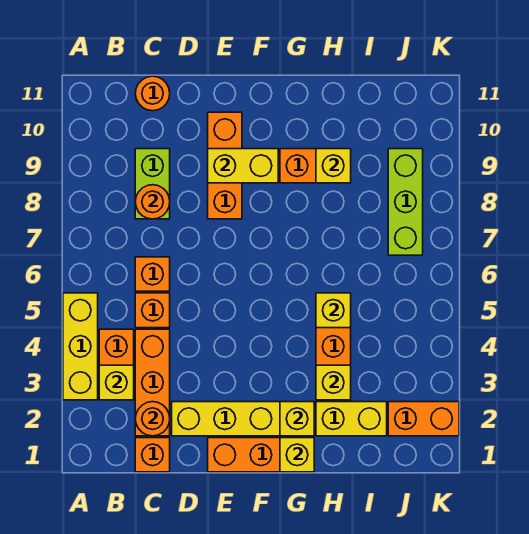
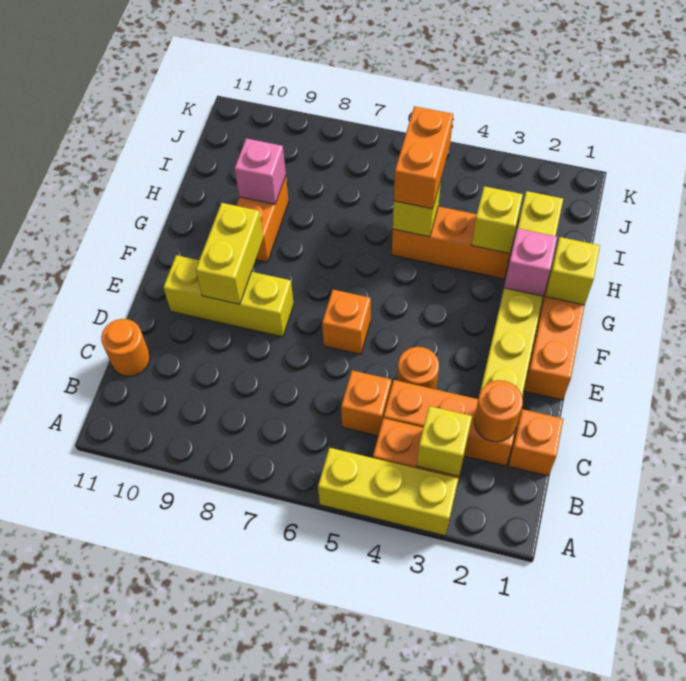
orange brick C6 level 1 -> orange brick E6 level 1
lime brick C8:C9 level 1 -> none
orange round brick C8 level 2 -> orange round brick D4 level 1
orange brick E8:E10 level 1 -> yellow brick E8:E10 level 1
yellow brick G2 level 2 -> pink brick G2 level 2
yellow brick H9 level 2 -> pink brick H9 level 2
orange brick J2:K2 level 1 -> orange brick H5:I5 level 3
lime brick J7:J9 level 1 -> none

